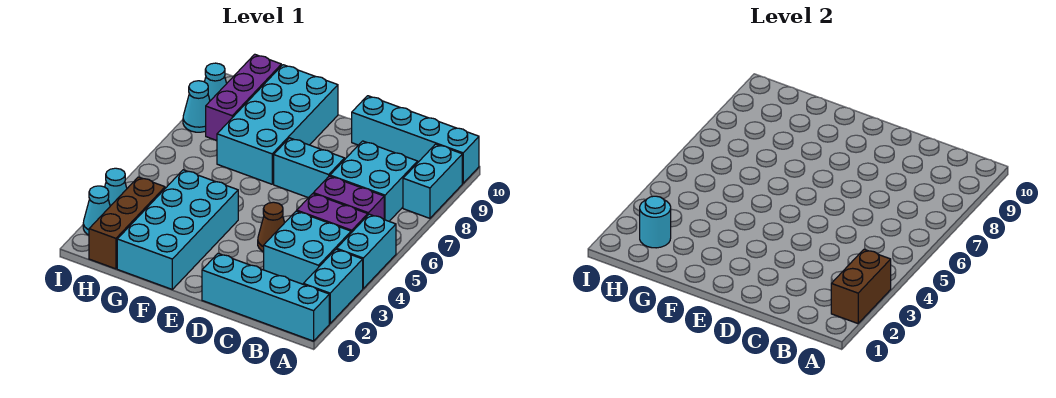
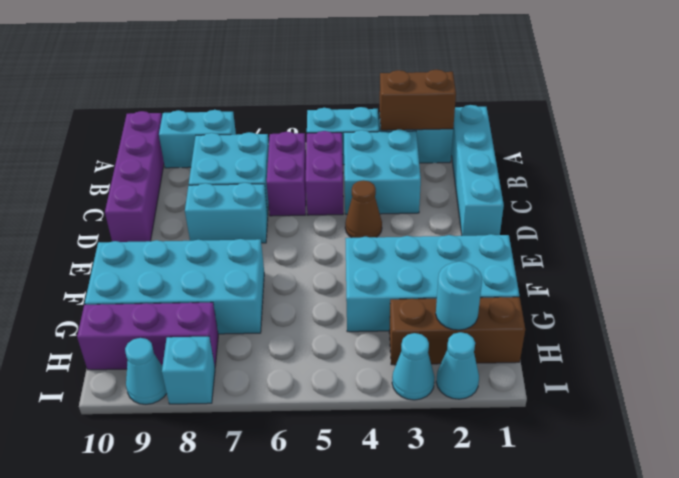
cyan brick A10:D10 level 1 -> purple brick A10:D10 level 1
cyan brick D7:E7 level 1 -> cyan brick D7:D8 level 1
cyan cone I8 level 1 -> cyan brick I8 level 1

